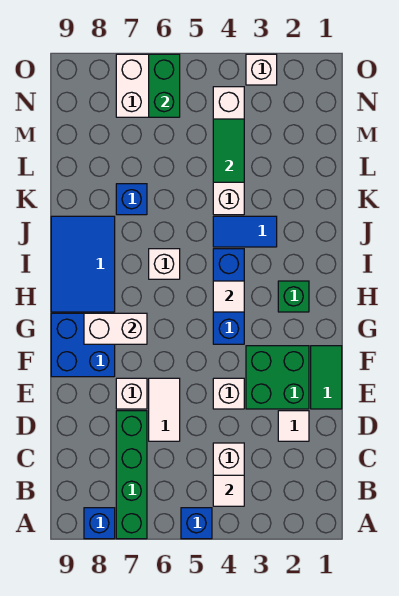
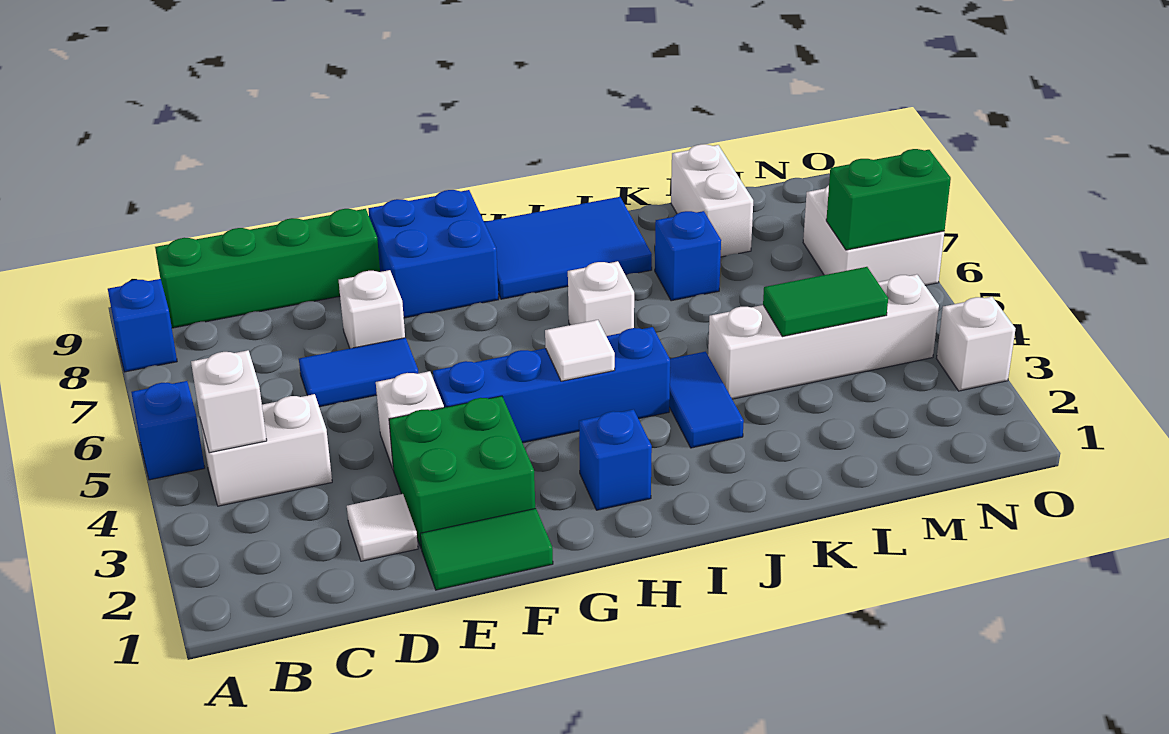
green brick A7:D7 level 1 -> green brick B9:E9 level 1
white tile B4 level 2 -> white brick B4 level 2
white tile D6:E6 level 1 -> blue tile D6:E6 level 1
blue brick G4:I4 level 1 -> blue brick F4:I4 level 1
white brick G7:G8 level 2 -> white brick L8:L9 level 1
green brick H2 level 1 -> blue brick H2 level 1

